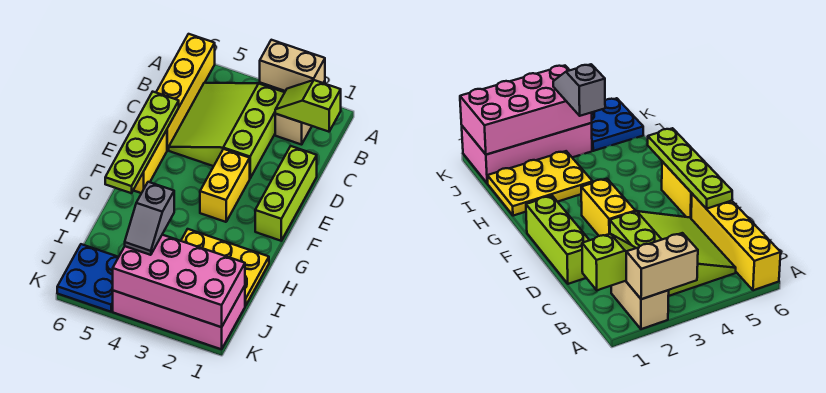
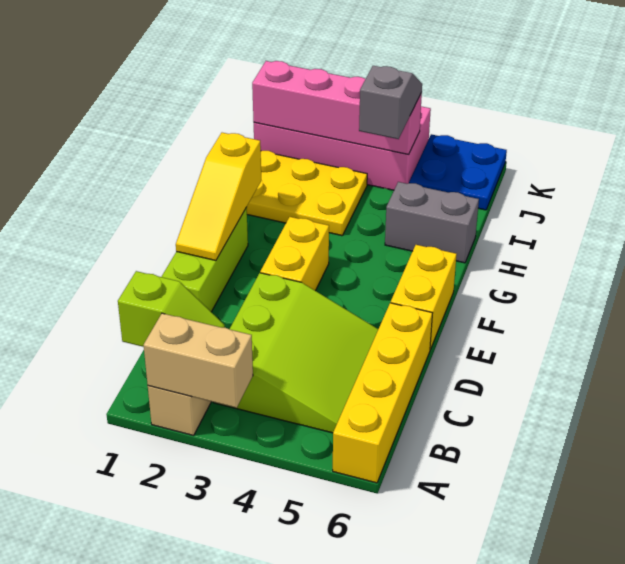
lime plate D6:G6 level 2 -> none
none -> yellow slope E1:G1 level 2 top G
none -> grey brick H5:H6 level 1
pink brick J1:K4 level 2 -> pink brick J1:J4 level 2

